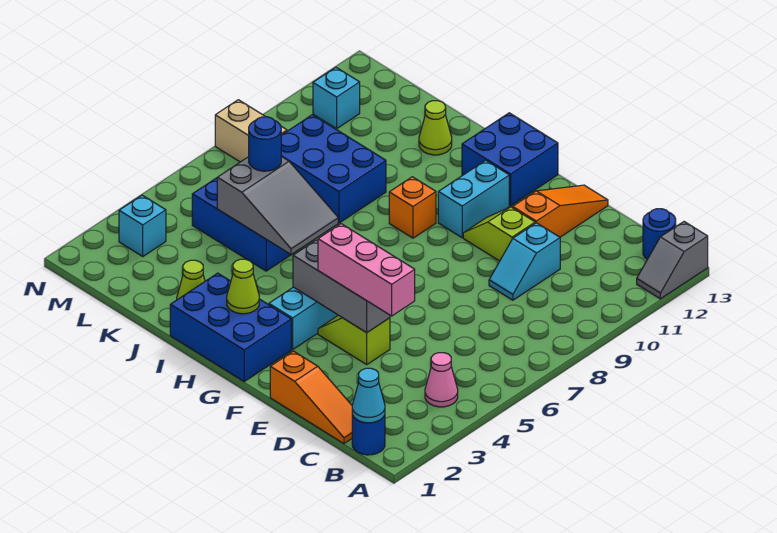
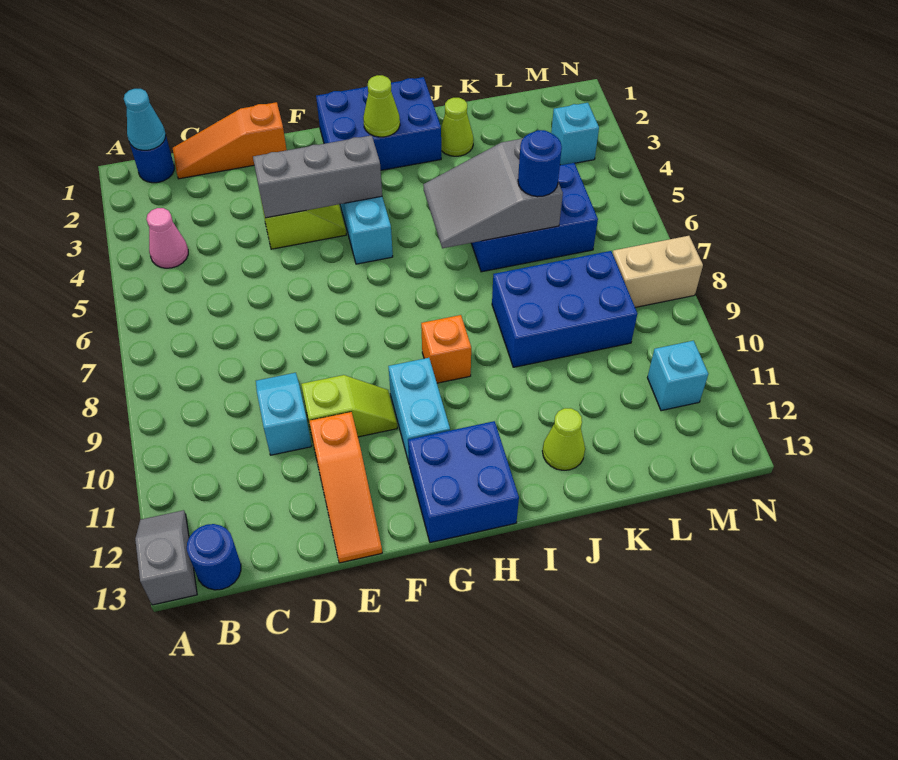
pink brick D4:F4 level 3 -> none

